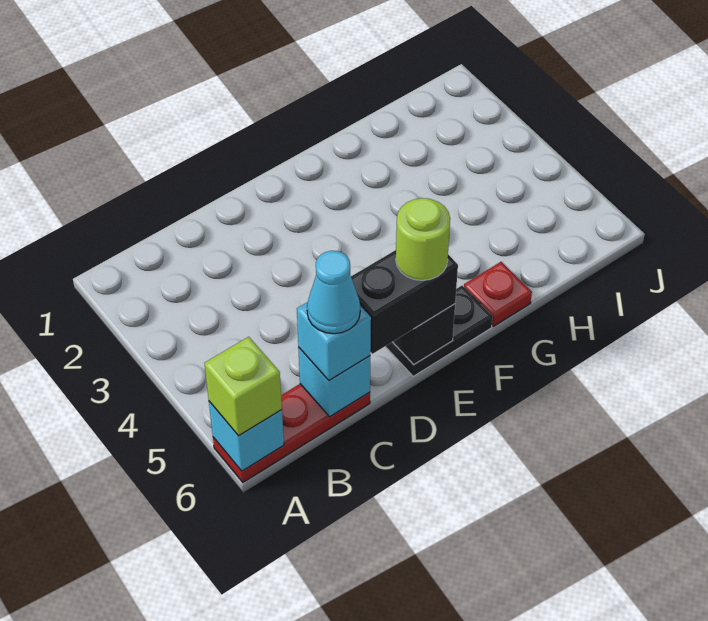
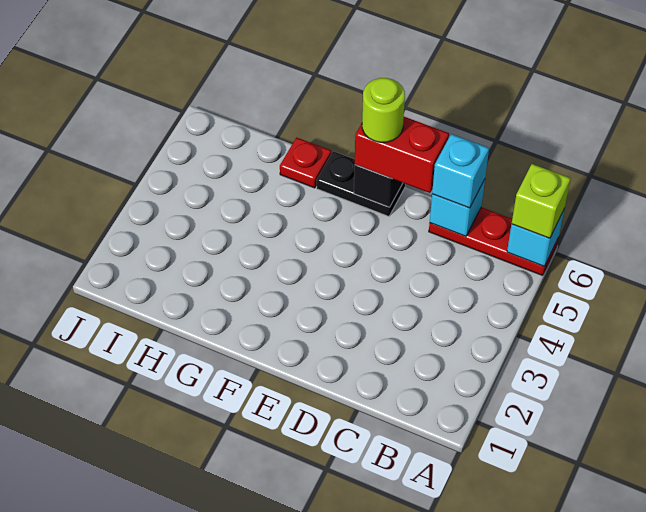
cyan cone C6 level 4 -> none
black brick D6:E6 level 3 -> red brick D6:E6 level 3

